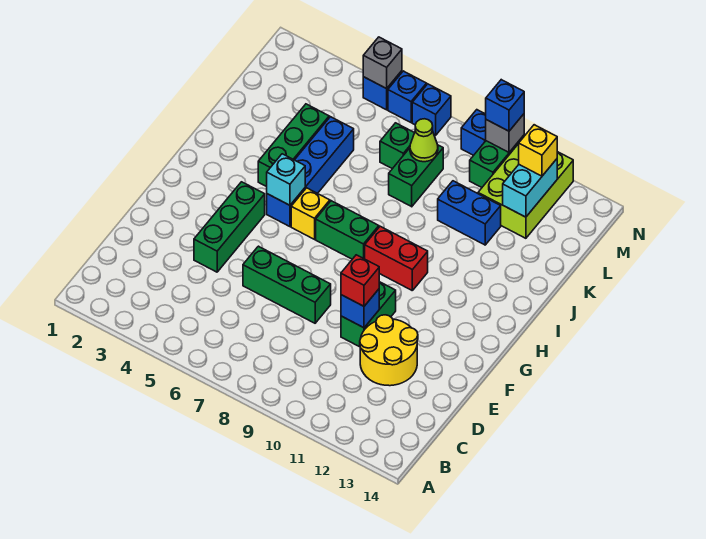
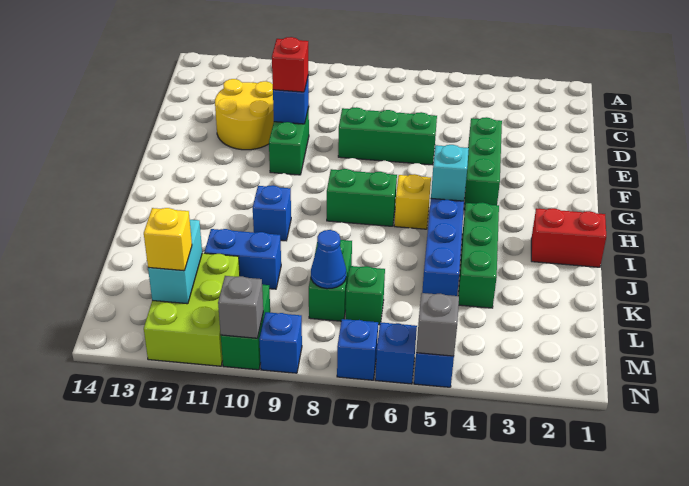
red brick H9:H10 level 1 -> red brick I1:I2 level 1
lime cone L8 level 2 -> blue cone L8 level 2
blue brick N10 level 3 -> blue brick I10 level 1

